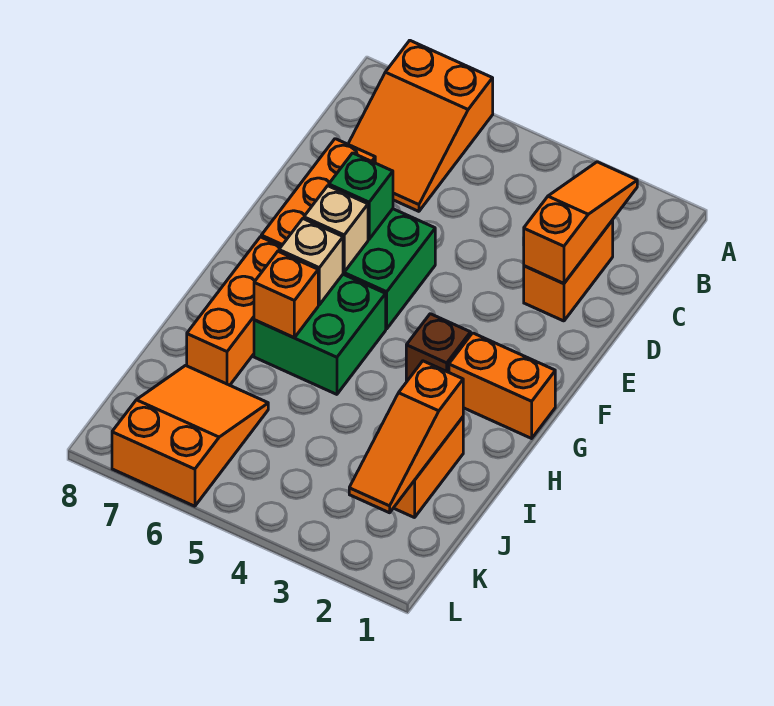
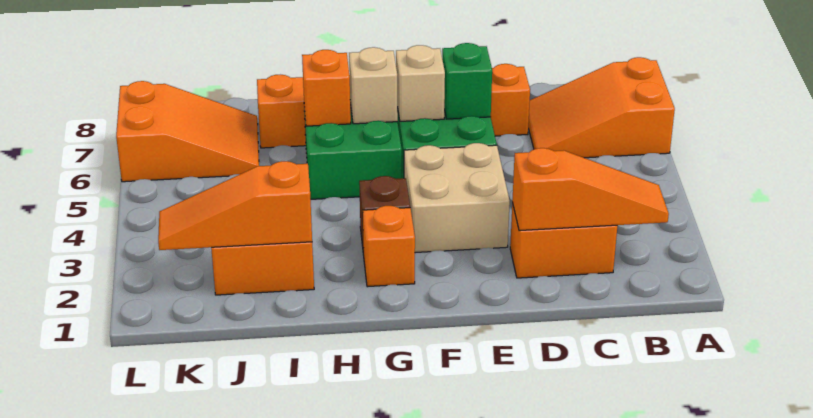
none -> tan brick E3:F4 level 1
orange brick G1:G2 level 1 -> orange brick G2 level 1

